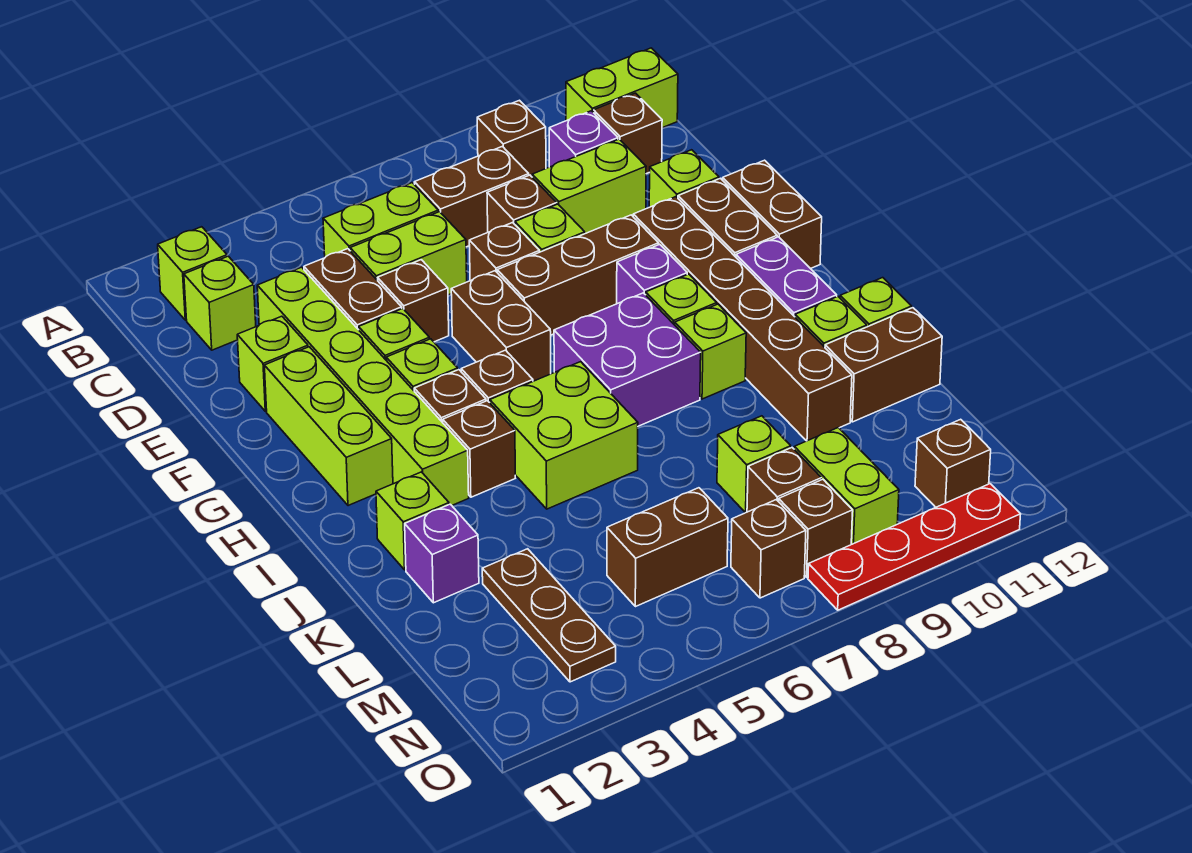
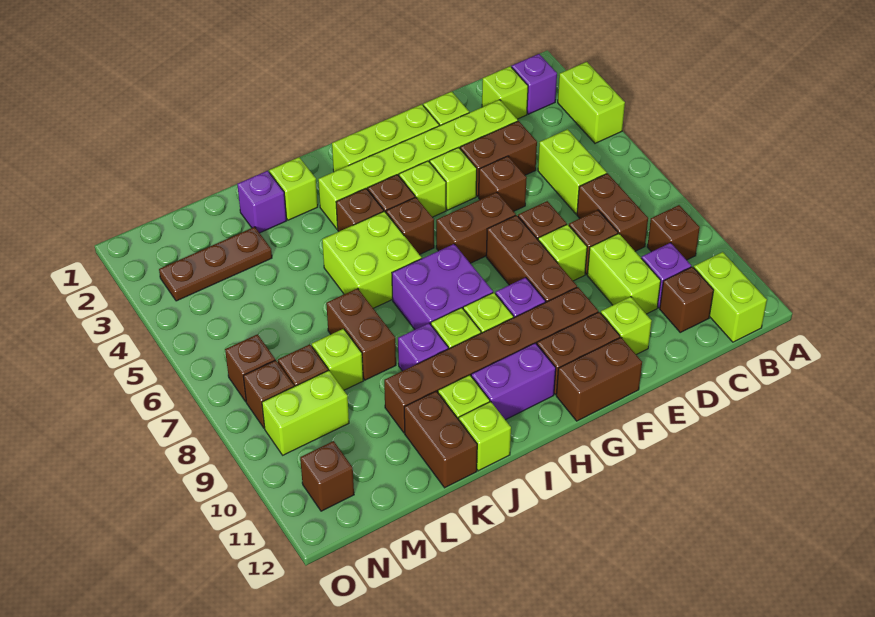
lime brick B2 level 1 -> purple brick B2 level 1
lime brick D5:D6 level 1 -> lime brick A3:A4 level 1
none -> purple brick J9 level 1
brown brick M5:M6 level 1 -> brown brick K7:K8 level 1
red plate O8:O11 level 1 -> none

